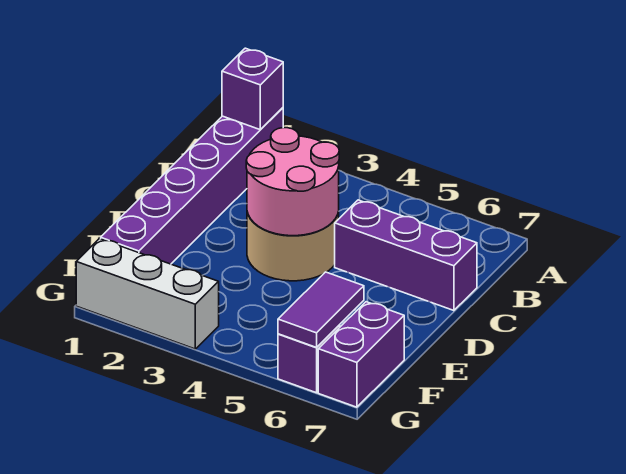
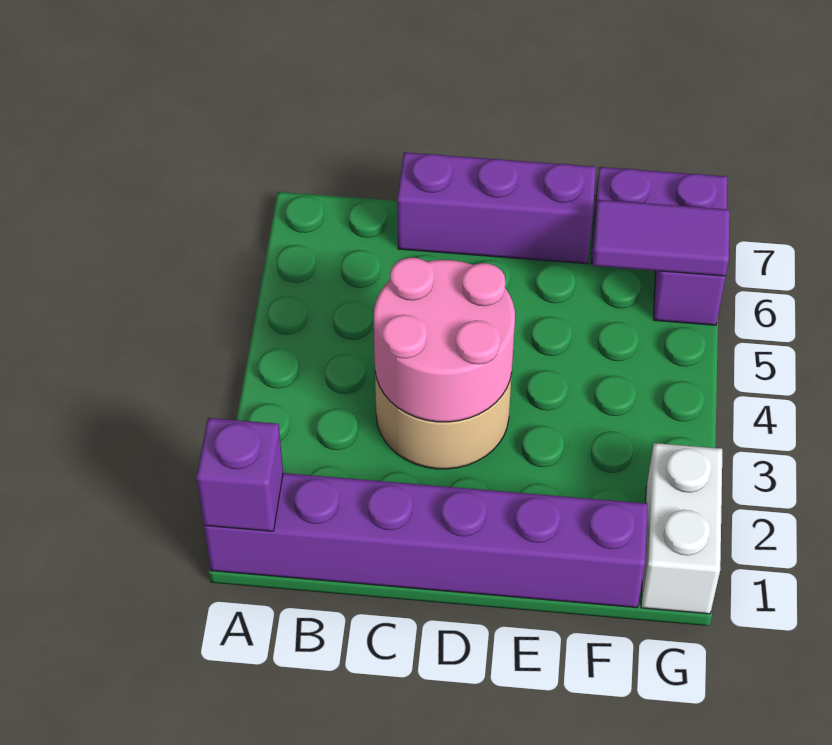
purple brick C5:C7 level 1 -> purple brick C7:E7 level 1
white brick G1:G3 level 1 -> white brick G1:G2 level 1

